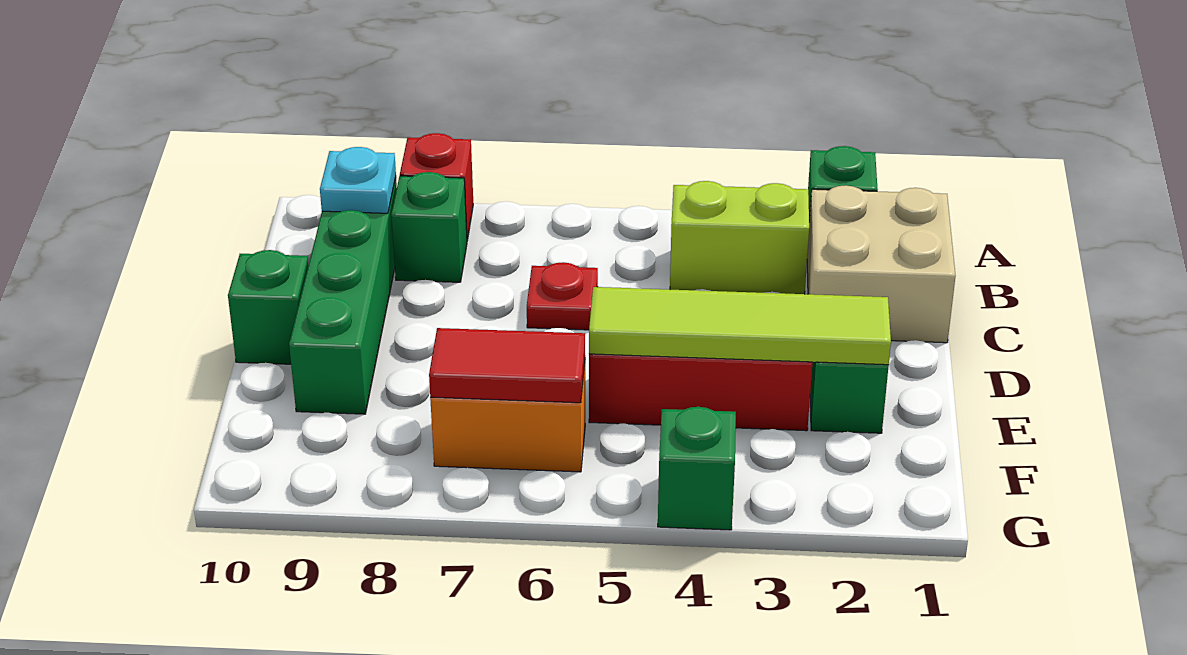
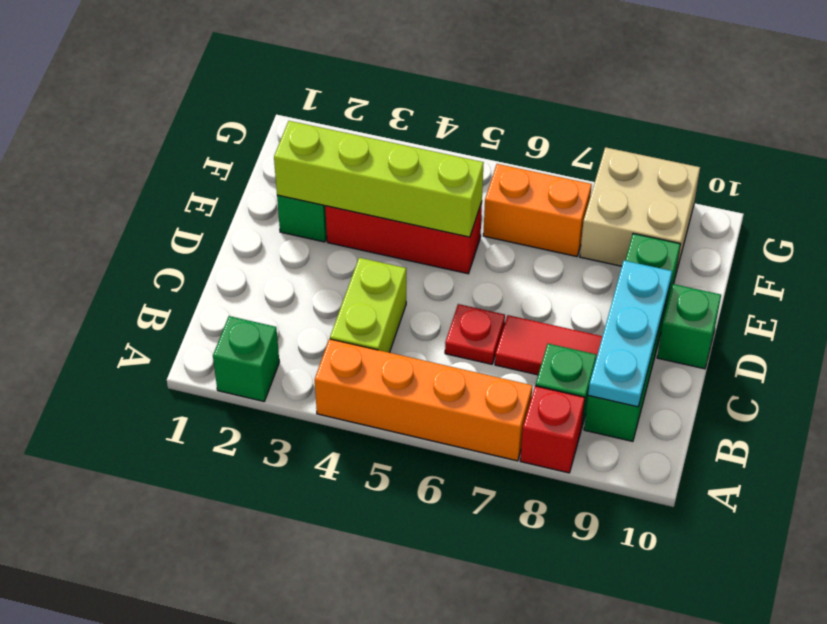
none -> orange brick A4:A7 level 1
tan brick B1:C2 level 1 -> tan brick F8:G9 level 1
lime brick B3:B4 level 1 -> lime brick B4:C4 level 1
cyan plate B9 level 2 -> cyan plate B9:D9 level 2
lime tile E2:E5 level 2 -> lime brick E2:E5 level 2
red tile F6:F7 level 2 -> red tile C7:C8 level 1
green brick G4 level 1 -> none

